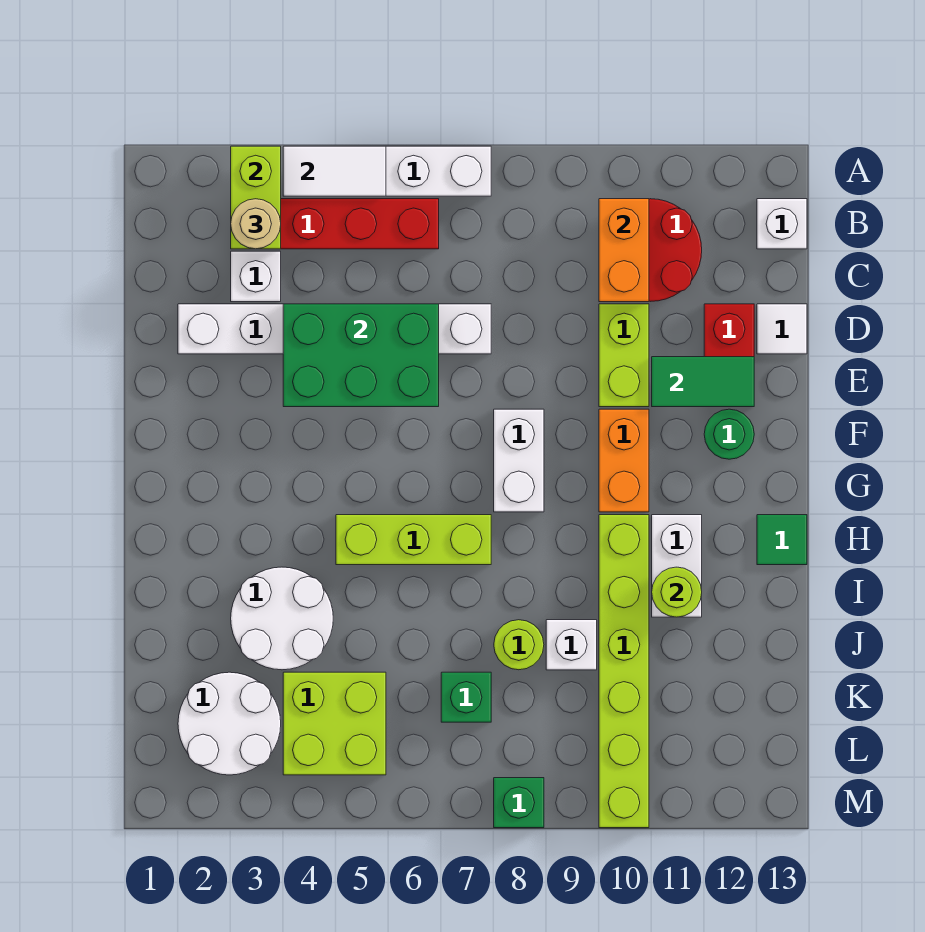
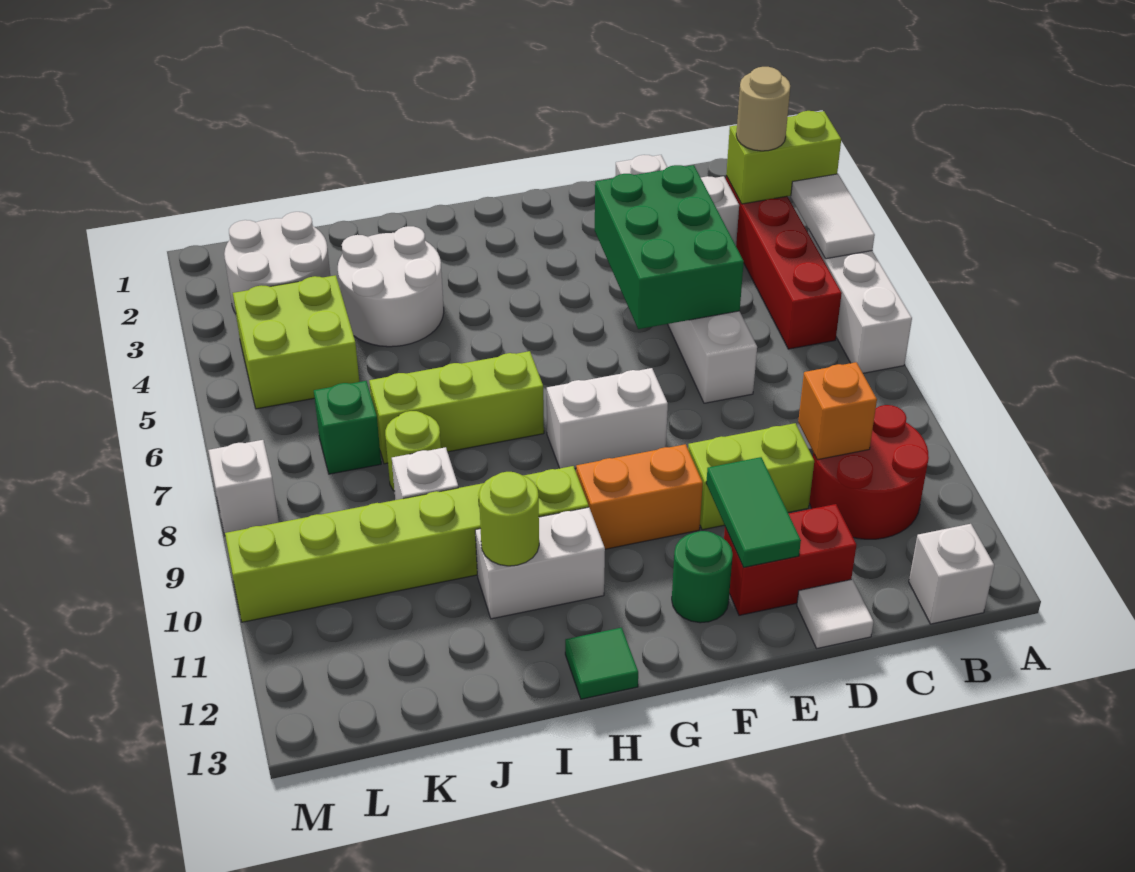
orange brick B10:C10 level 2 -> orange brick C10 level 2
lime brick H5:H7 level 1 -> lime brick H7:J7 level 1
green brick M8 level 1 -> white brick M8 level 1

